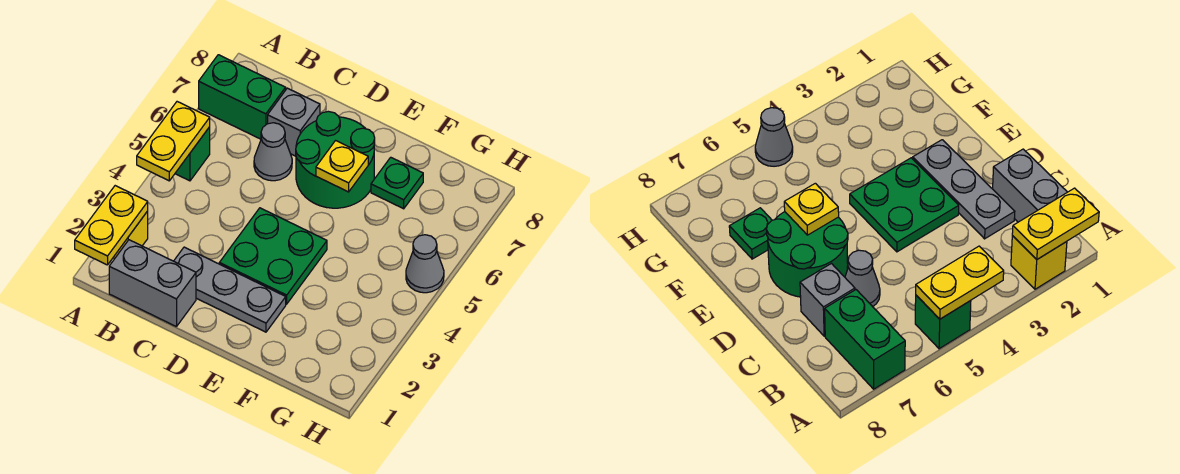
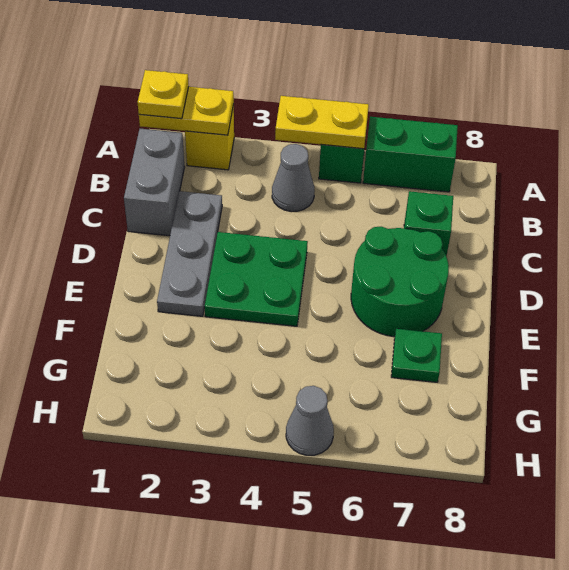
green brick A7:B7 level 1 -> green brick A6:A7 level 1
grey cone C6 level 1 -> grey cone B4 level 1
grey brick C7 level 1 -> green brick C7 level 1
yellow plate E6 level 2 -> yellow plate A1 level 3

